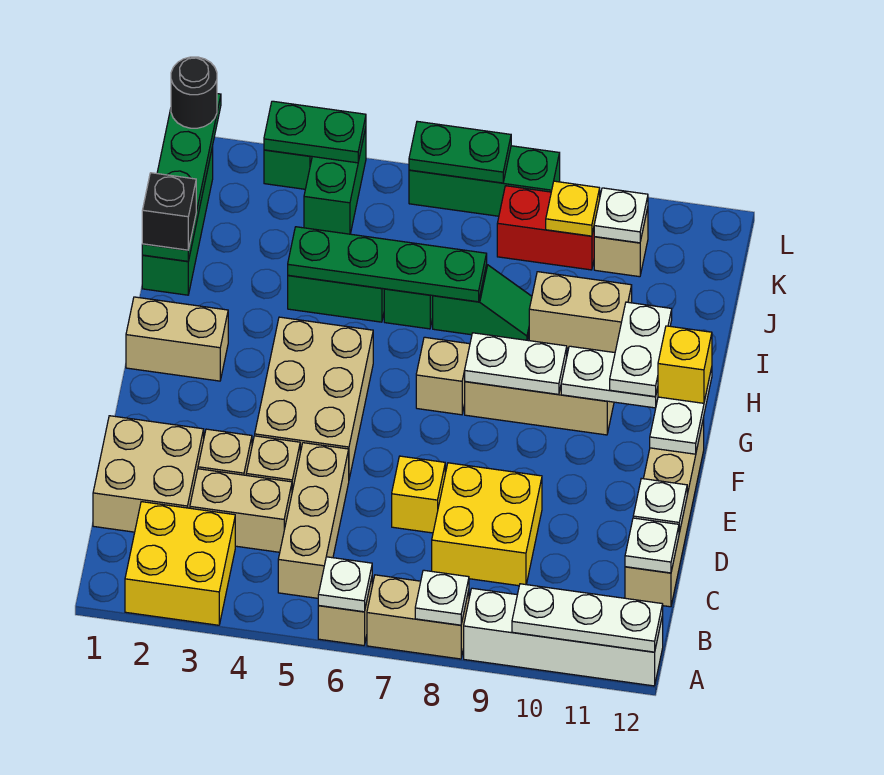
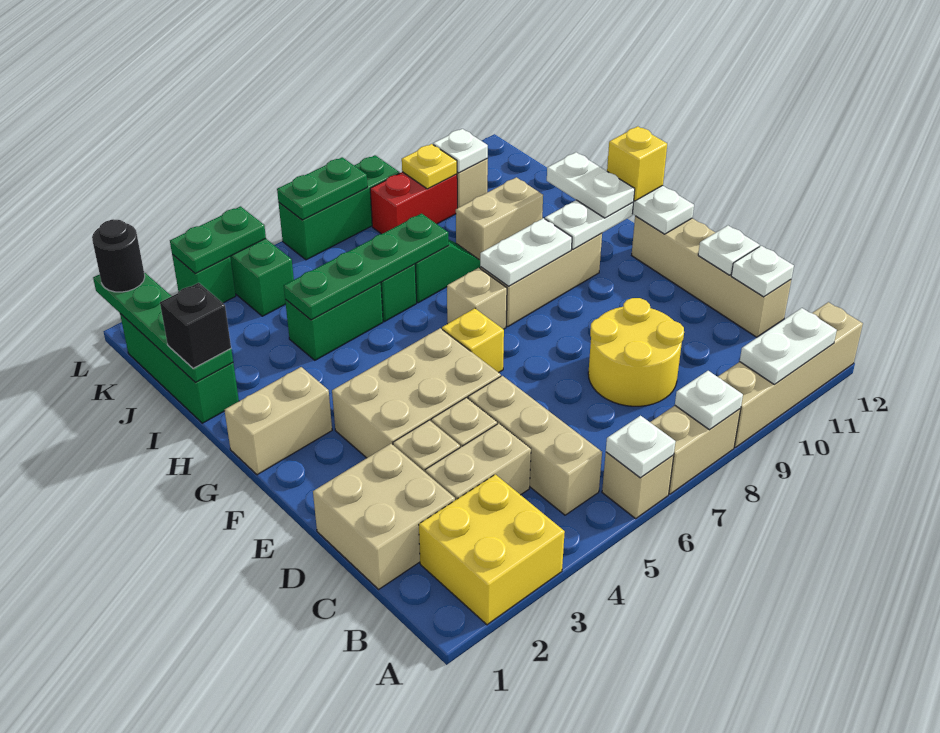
white brick A9:A12 level 1 -> tan brick A9:A12 level 1
white plate A10:A12 level 2 -> white plate A10:A11 level 2
yellow brick C8:D9 level 1 -> yellow round brick C8:D9 level 1
yellow brick D7 level 1 -> yellow brick F6 level 1
tan brick E4:G5 level 1 -> tan brick E3:F5 level 1

